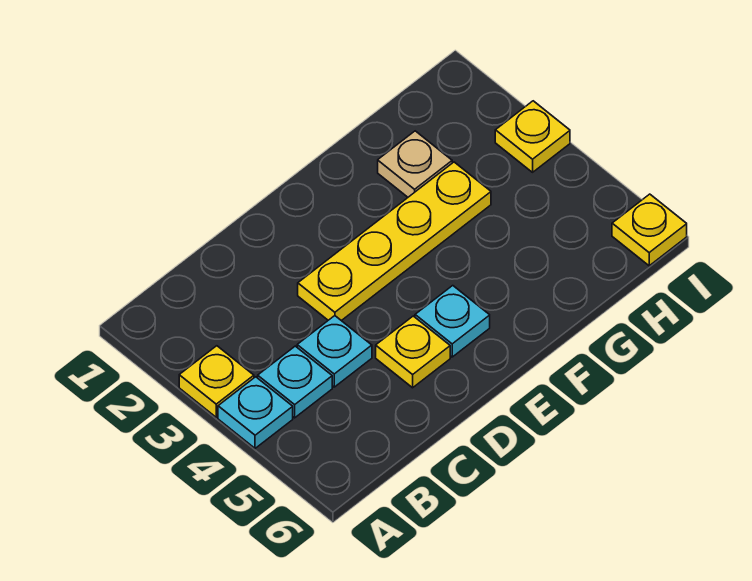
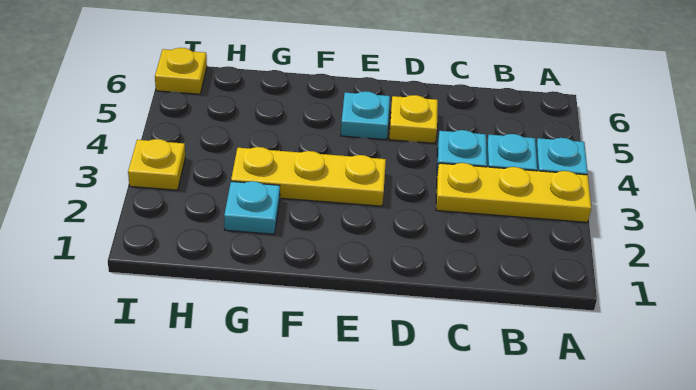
yellow plate A3 level 1 -> yellow plate A3:C3 level 1
yellow plate D3:G3 level 1 -> yellow plate E3:G3 level 1
tan plate G2 level 1 -> cyan plate G2 level 1

